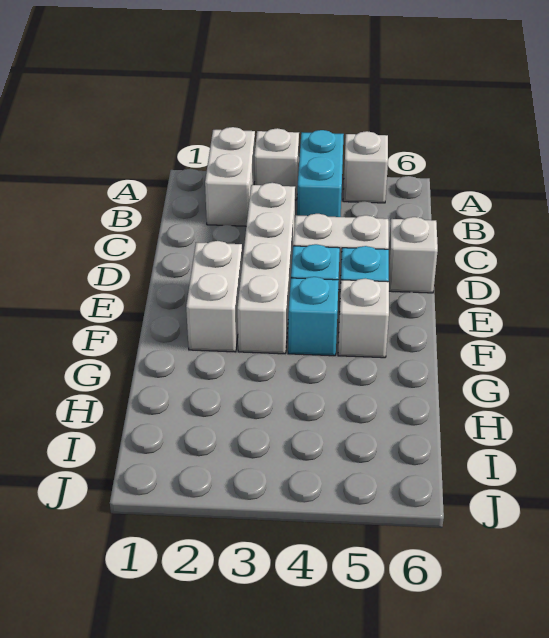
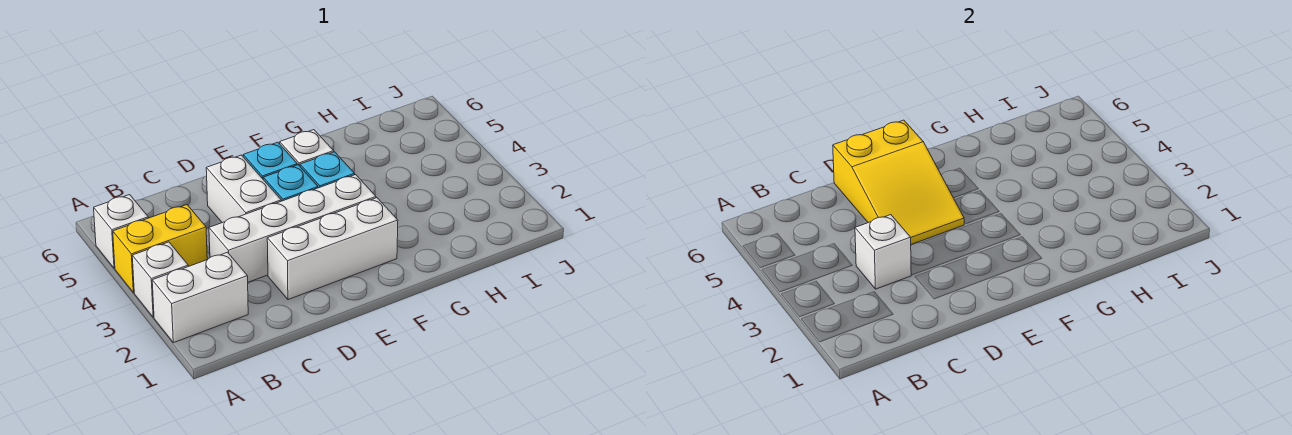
cyan brick A4:B4 level 1 -> yellow brick A4:B4 level 1
none -> yellow slope D4:E6 level 2 top 6
white brick D6 level 1 -> white brick C3 level 2
white brick E2:F2 level 1 -> white brick D2:F2 level 1

